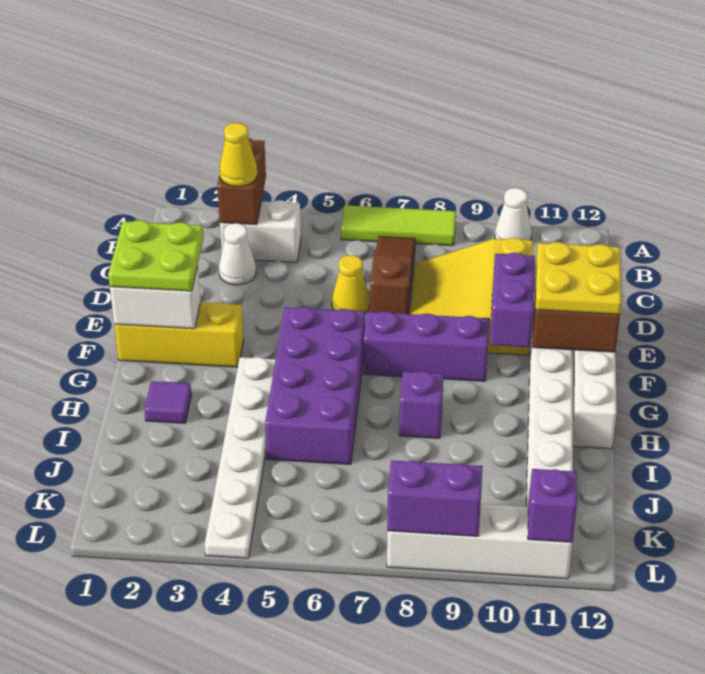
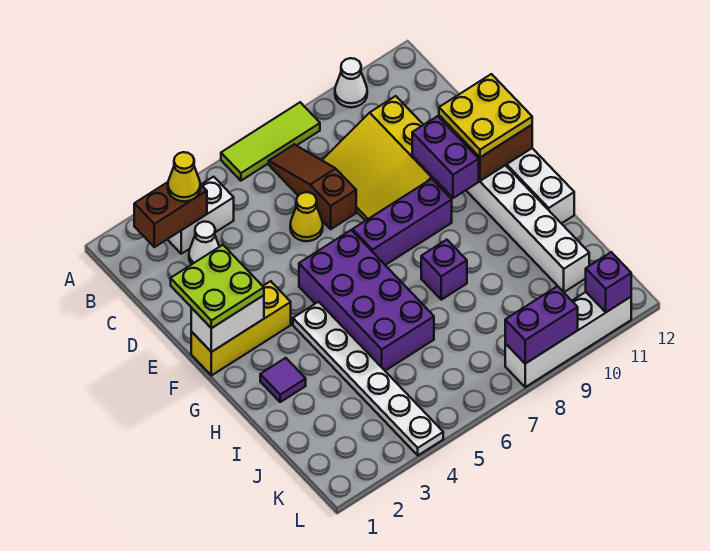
brown brick A3:B3 level 2 -> brown brick B2:B3 level 2

